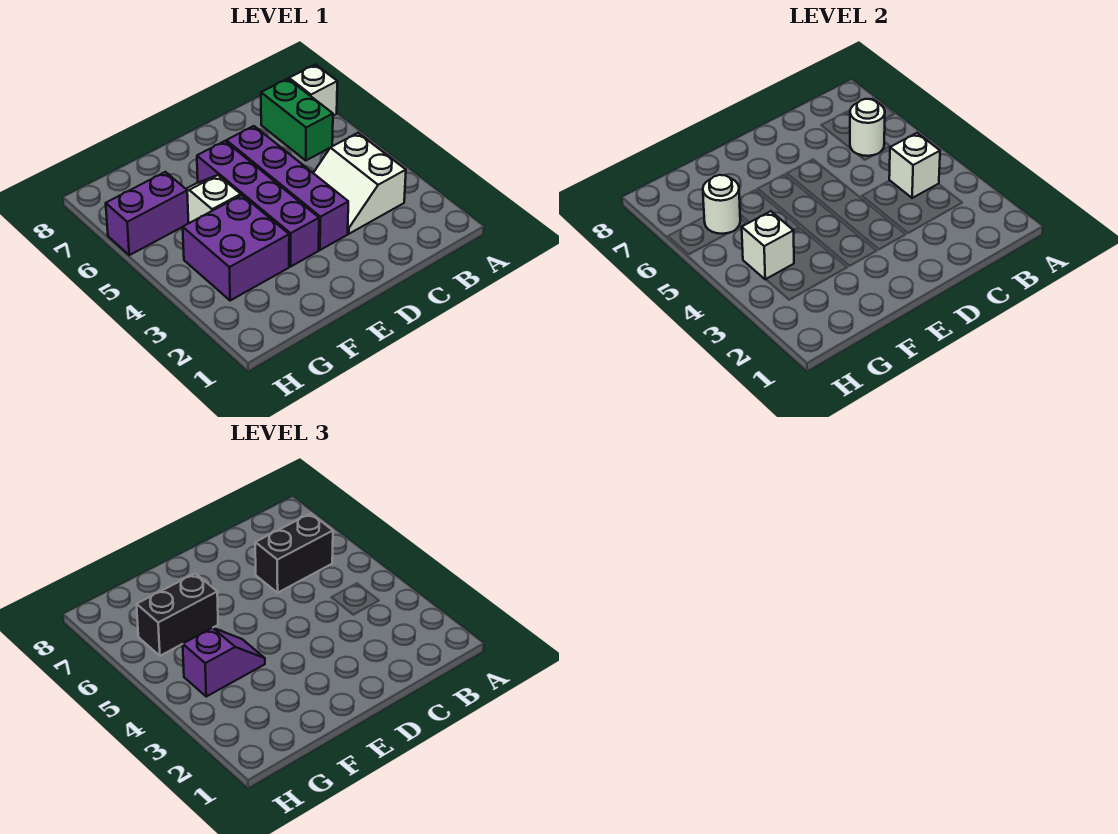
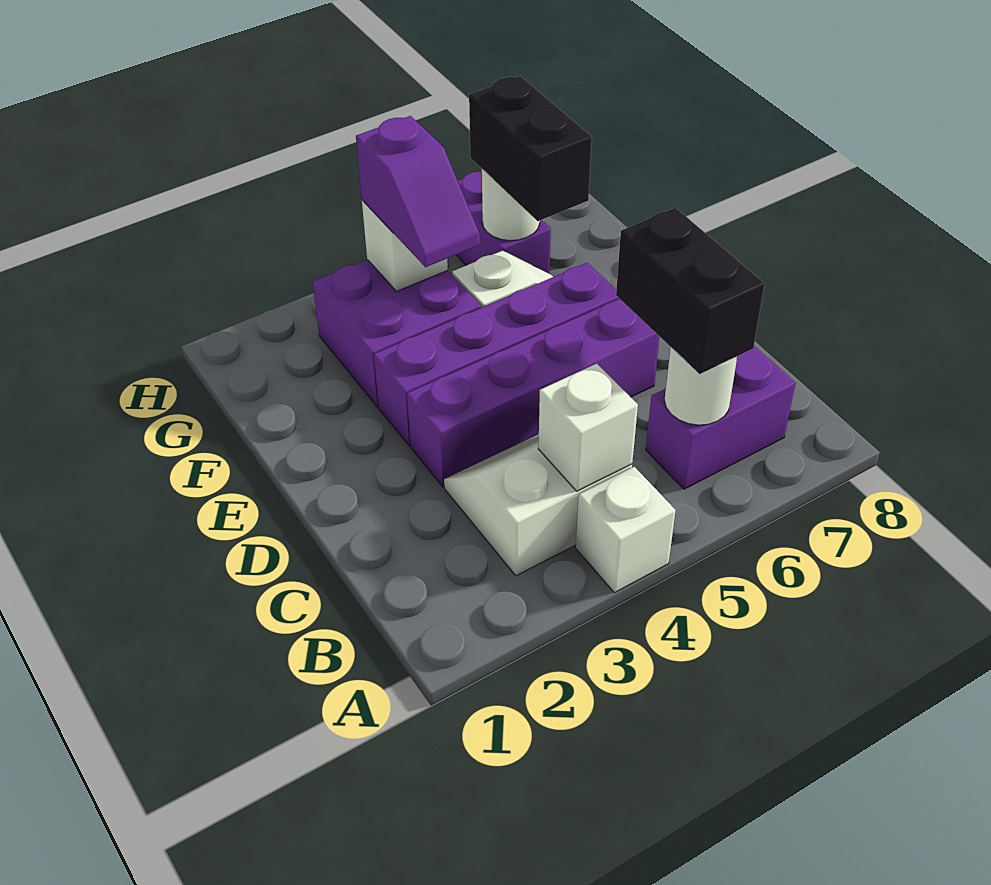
white brick A7 level 1 -> white brick A4 level 1
green brick B6:B7 level 1 -> purple brick B6:B7 level 1

